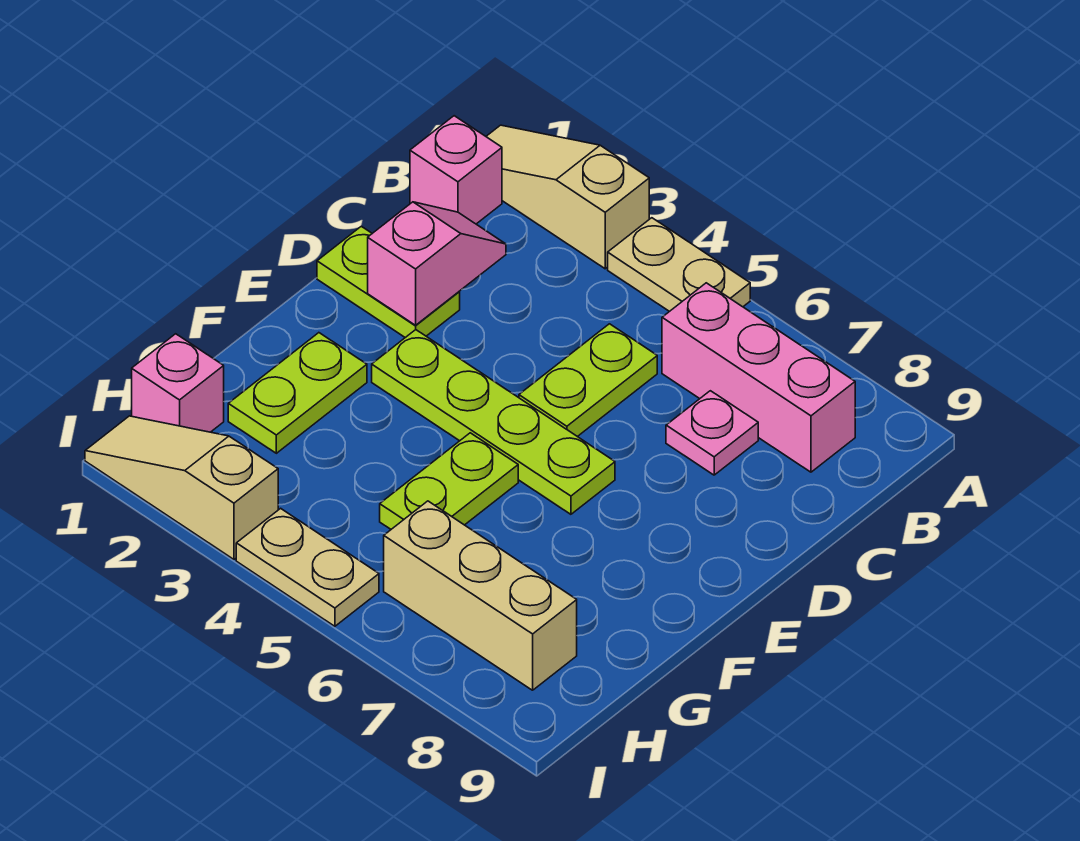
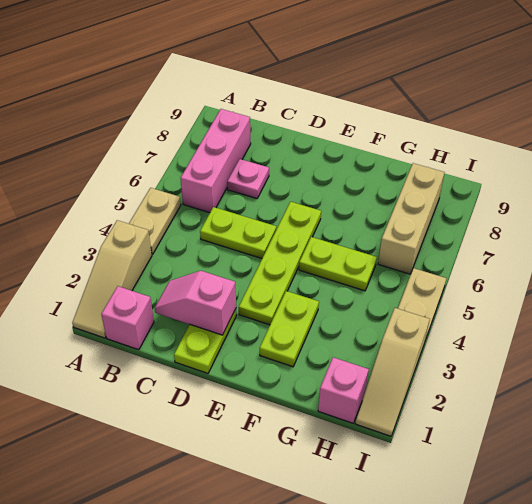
lime plate F2:G2 level 1 -> lime plate F2:F3 level 1

